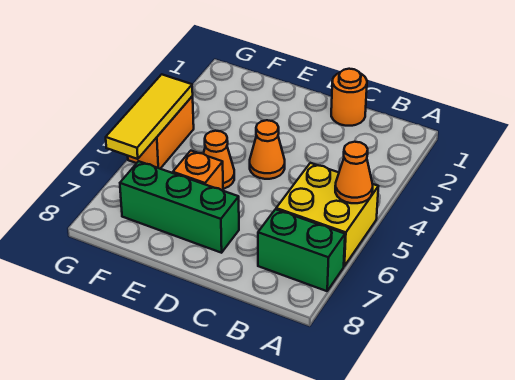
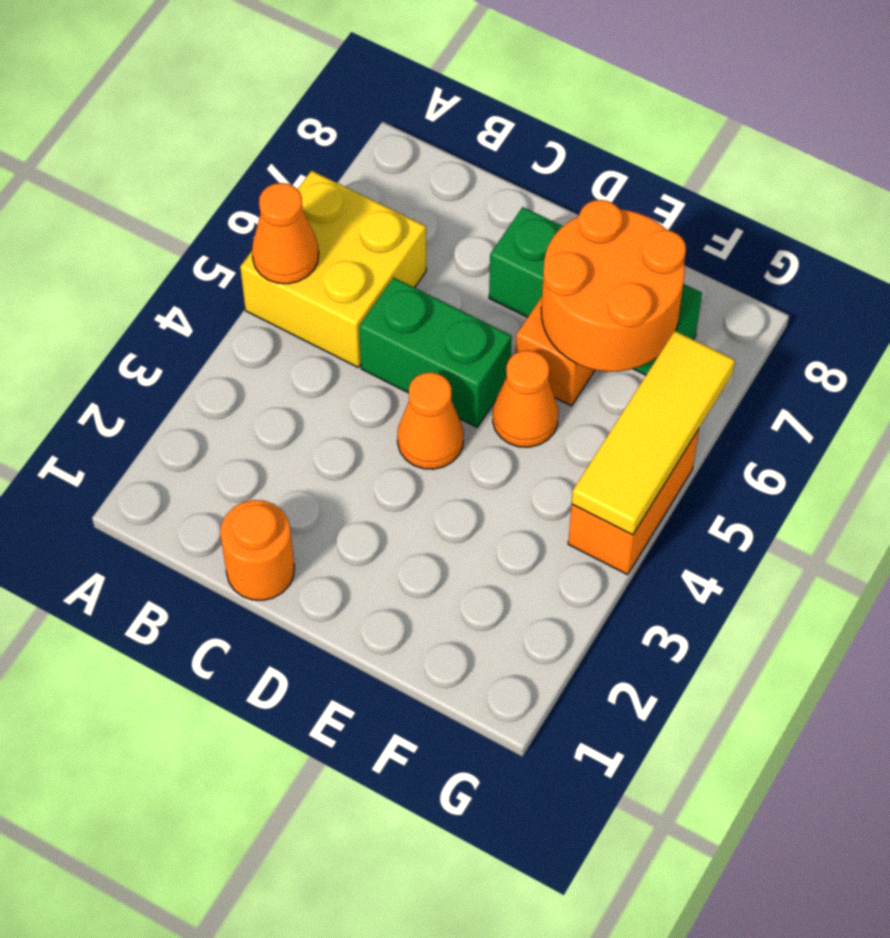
green brick A7:B7 level 1 -> green brick C5:D5 level 1
none -> orange round brick E6:F7 level 2

